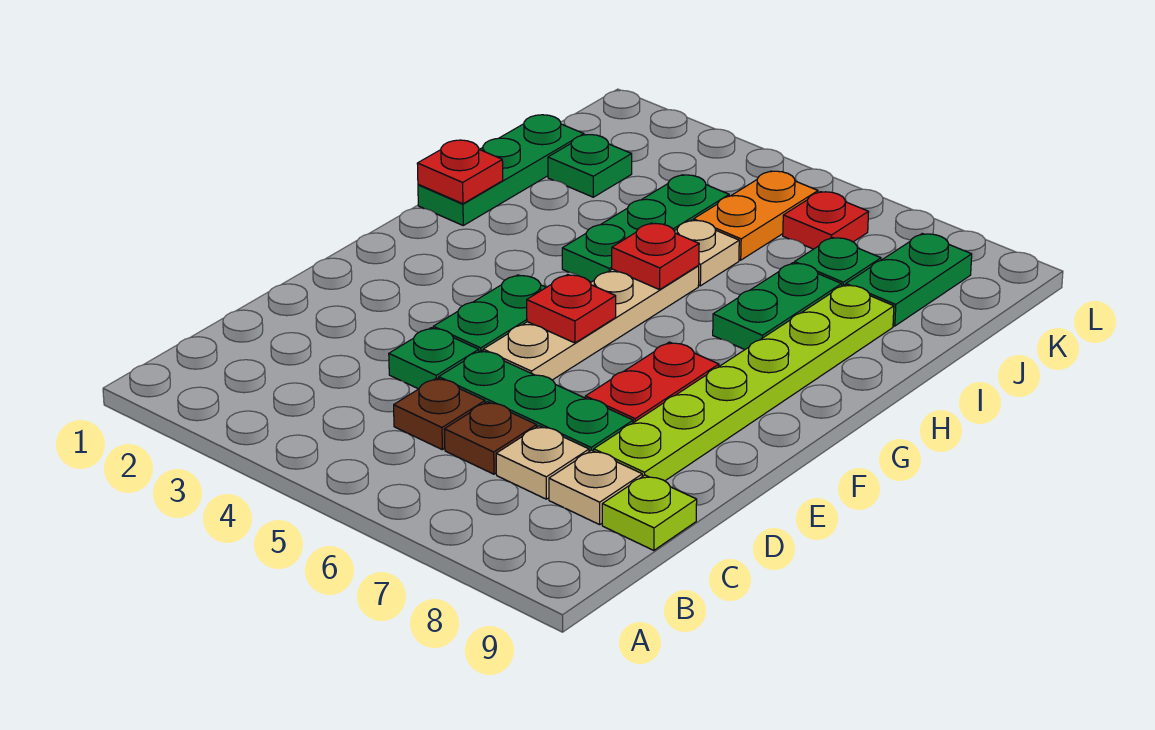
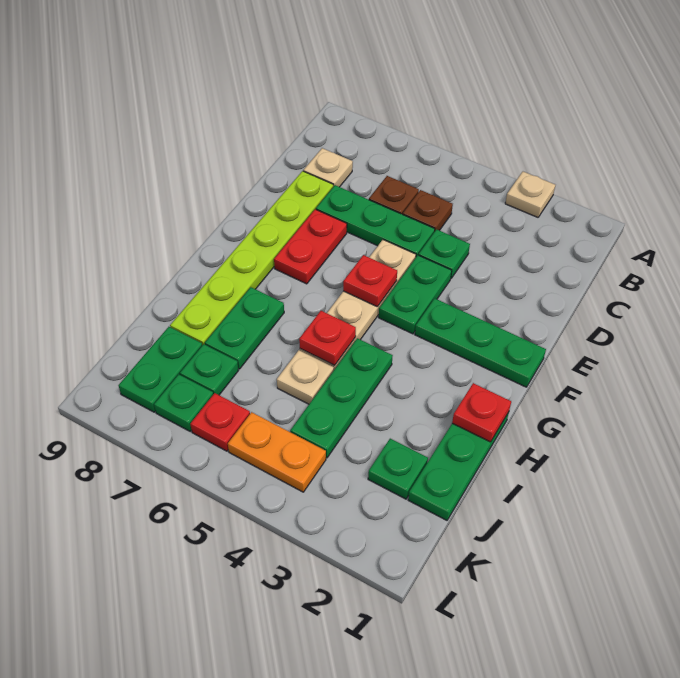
tan plate C7 level 1 -> tan plate A3 level 1
lime plate C9 level 1 -> none
none -> green plate F1:F3 level 1
orange plate J5:K5 level 1 -> orange plate K4:K5 level 1
none -> green plate K7 level 1

